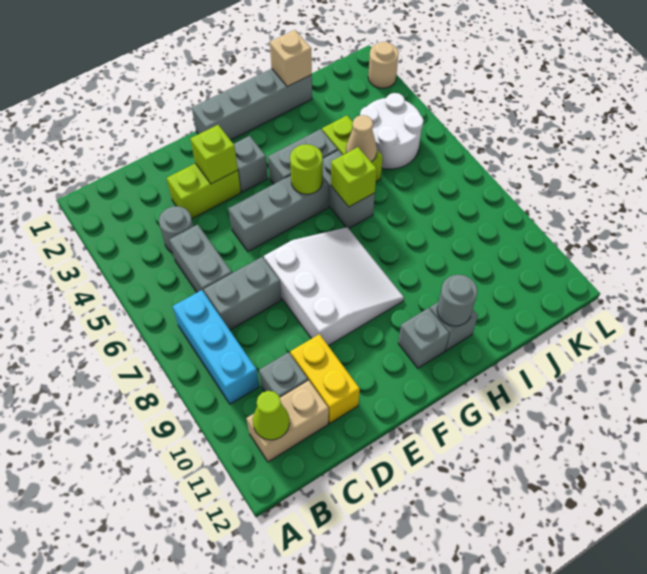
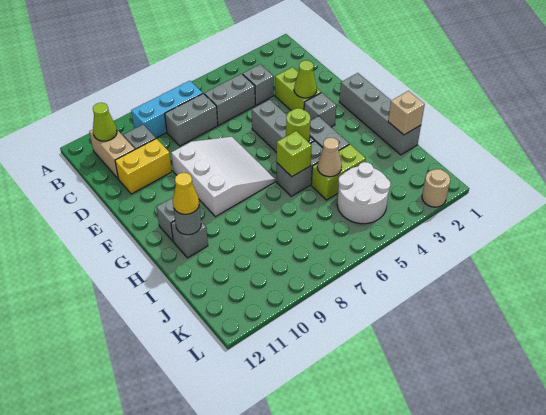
grey round brick C4 level 1 -> grey brick C4 level 1
grey brick C7:D7 level 1 -> grey brick C7:C8 level 1
lime brick E3 level 2 -> lime cone E3 level 2
white slope E7:G9 level 1 top E -> white slope E7:G9 level 1 top 9
none -> yellow cone H11 level 3

